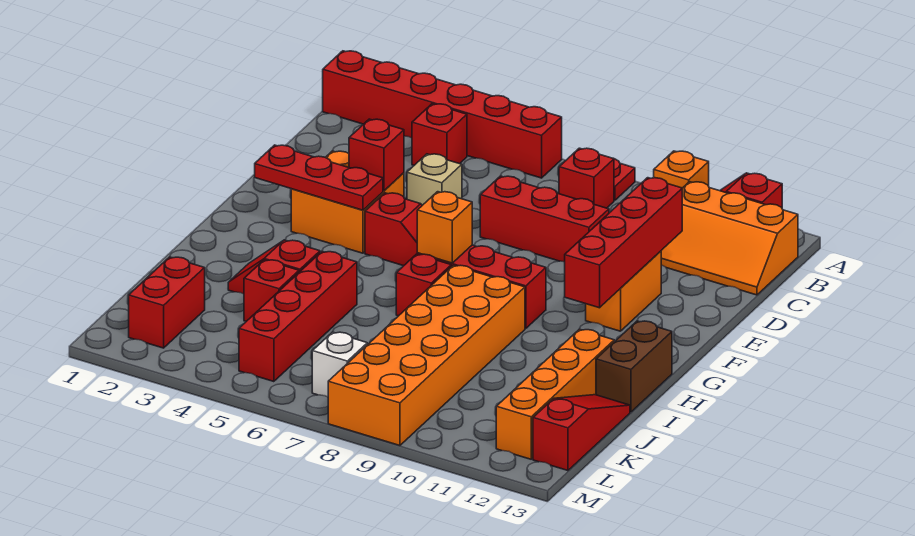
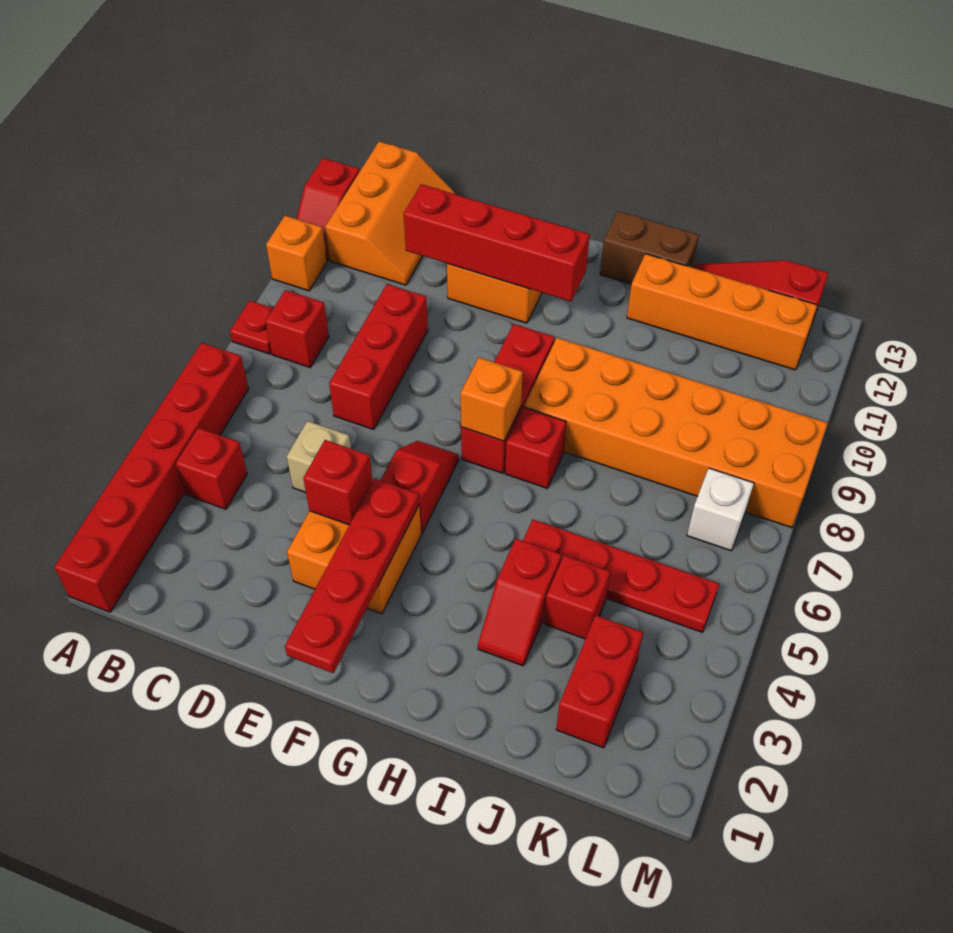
red plate F2:F4 level 2 -> red plate F1:F4 level 2
red brick I5:L5 level 1 -> red plate I5:L5 level 1
red brick K2:L2 level 1 -> red brick K2:K3 level 1

